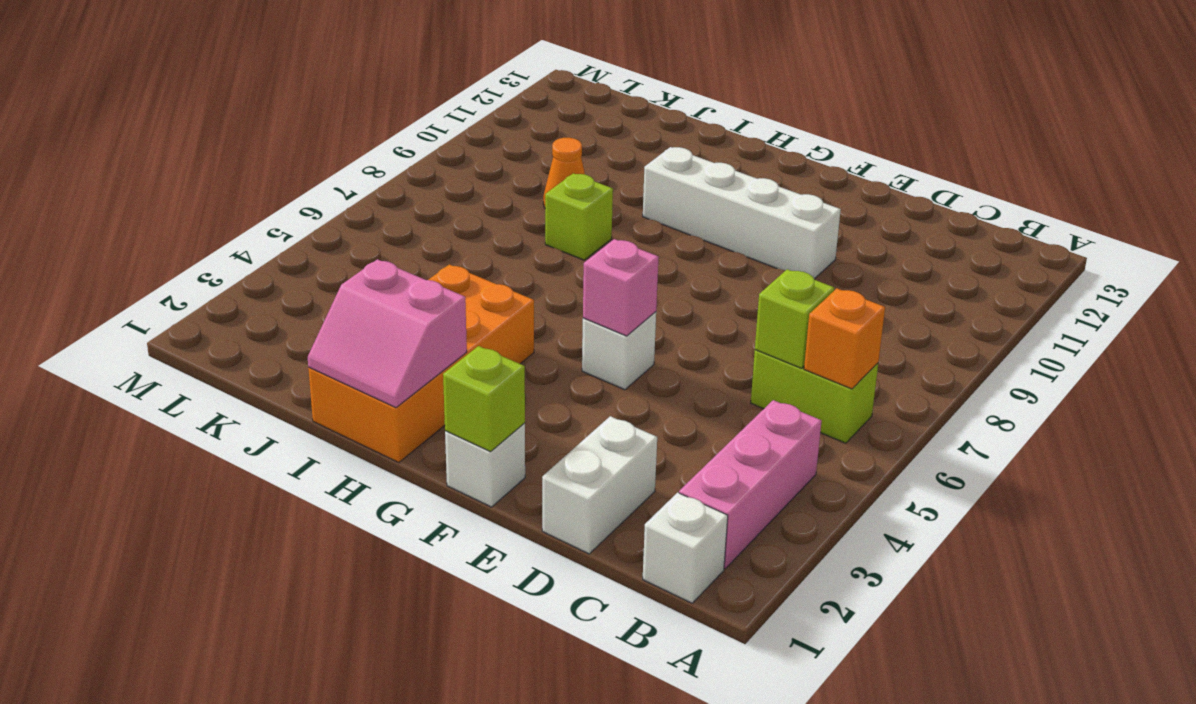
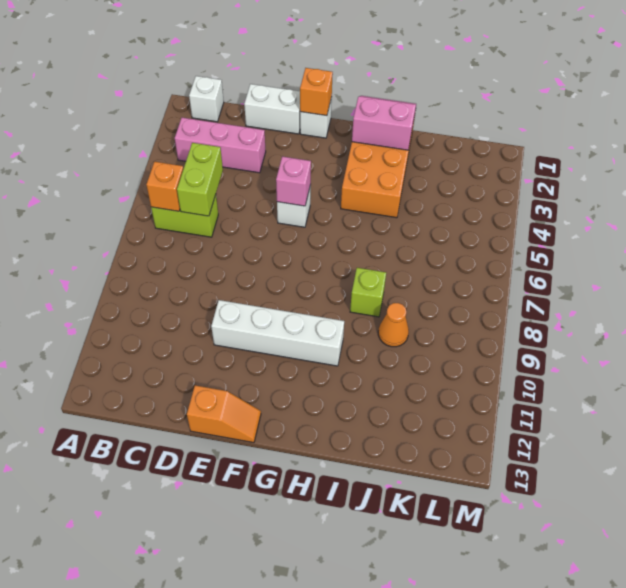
pink brick B2:B4 level 1 -> pink brick B3:D3 level 1
lime brick C6 level 2 -> lime brick C5:C6 level 2
white brick D1:D2 level 1 -> white brick D1:E1 level 1
none -> orange slope E13:F13 level 1 top E
lime brick F1 level 2 -> orange brick F1 level 2

